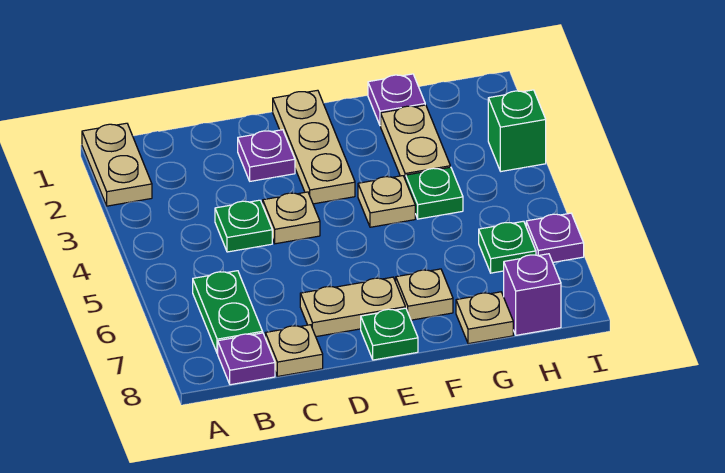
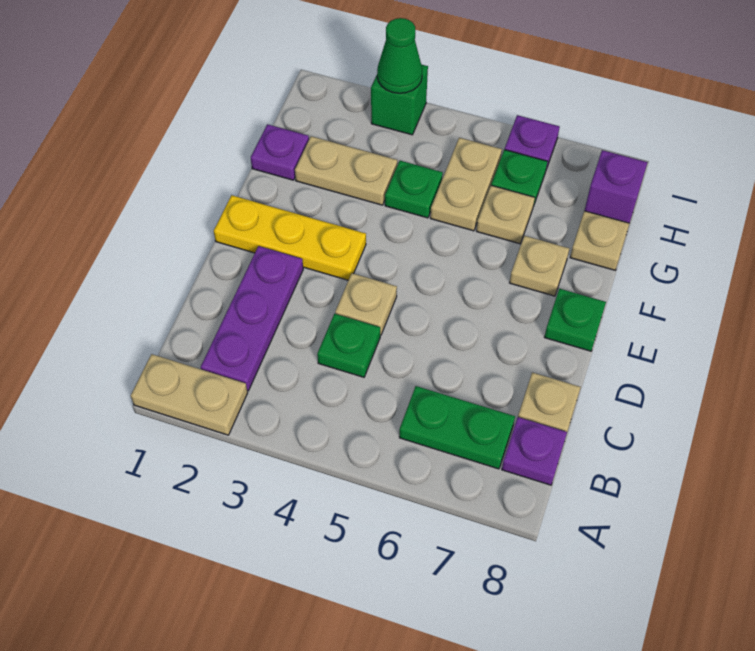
purple plate D2 level 1 -> purple plate B2:D2 level 1
tan plate D7:E7 level 1 -> tan plate G5:H5 level 1
tan plate E1:E3 level 1 -> yellow plate E1:E3 level 1
tan plate F4 level 1 -> tan plate G6 level 1
none -> green cone I3 level 2

